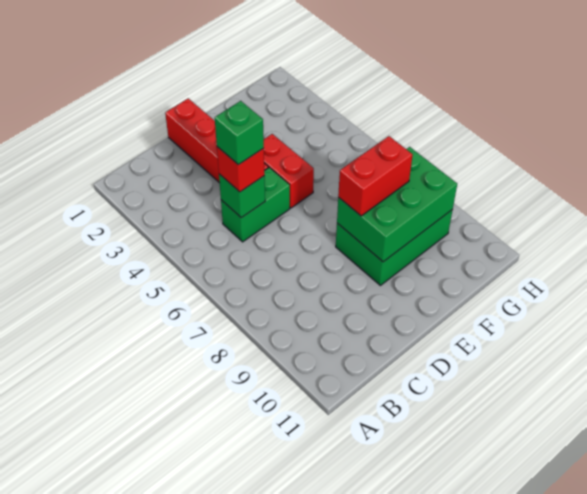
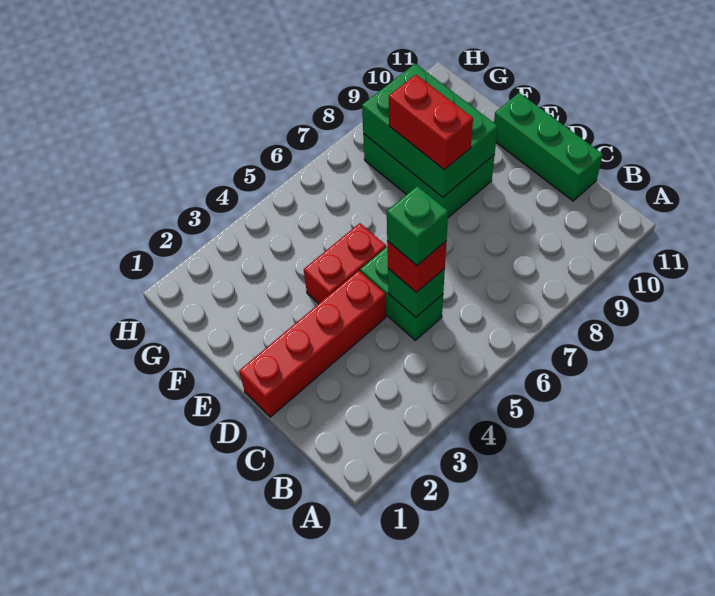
none -> green brick C11:E11 level 1

